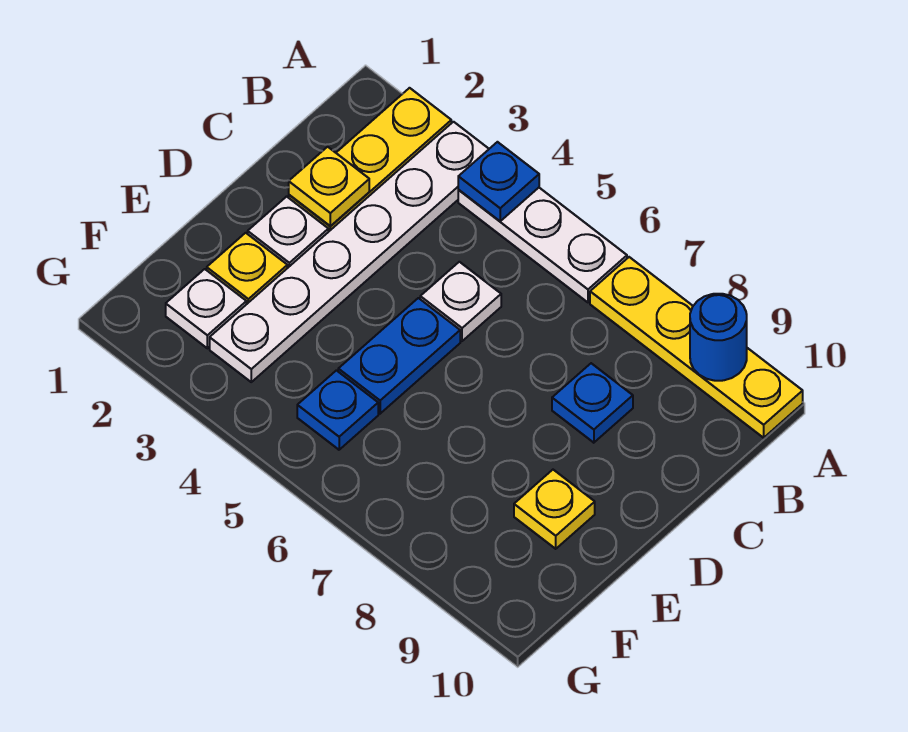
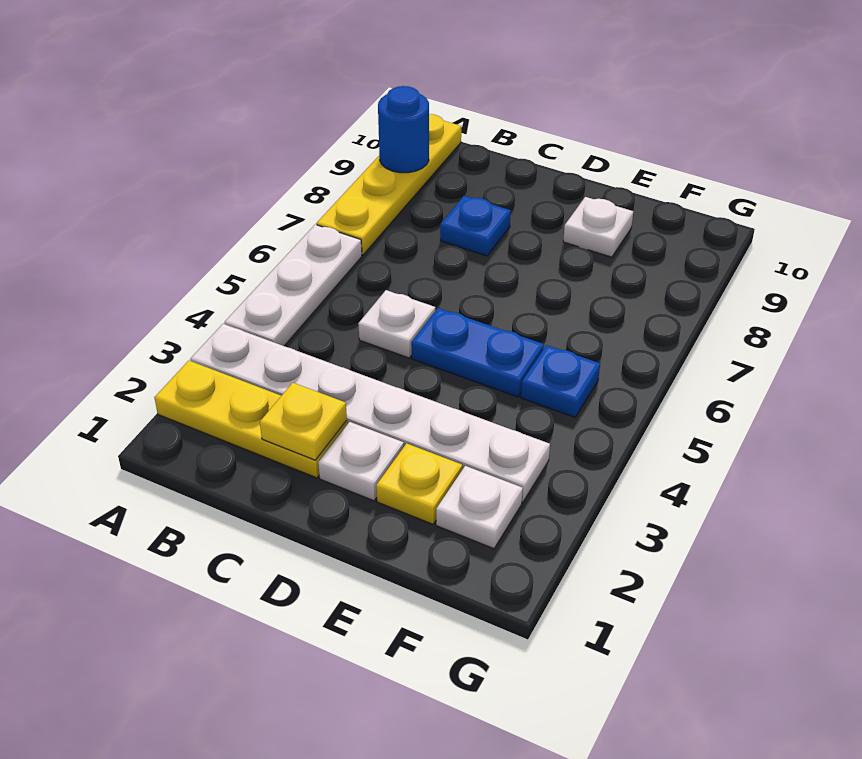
blue plate A4 level 2 -> none
yellow plate E9 level 1 -> white plate E9 level 1

